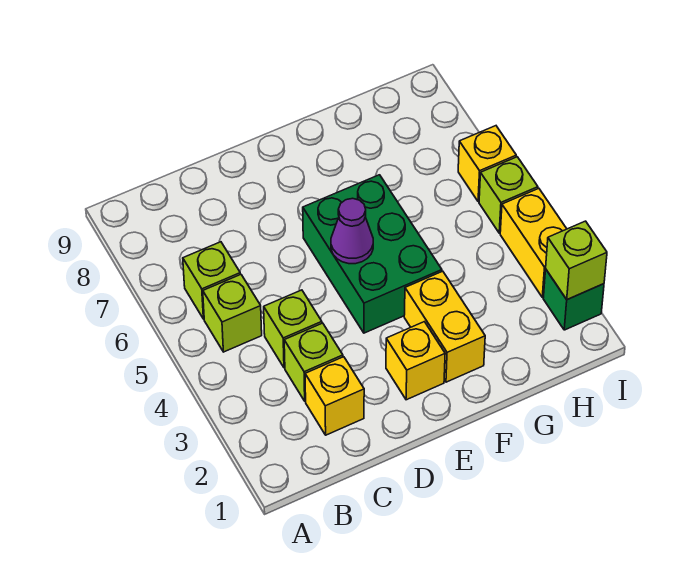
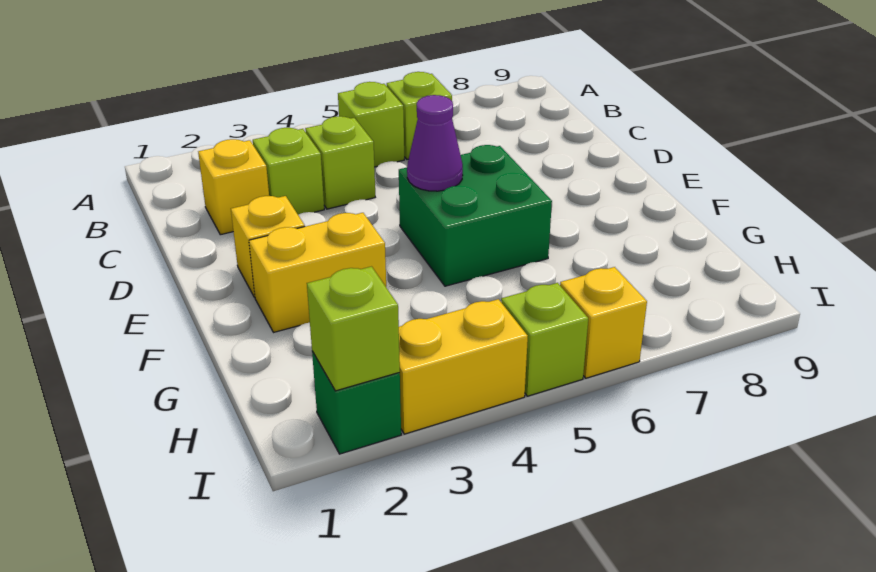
green brick E4:F6 level 1 -> green brick E5:F6 level 1

